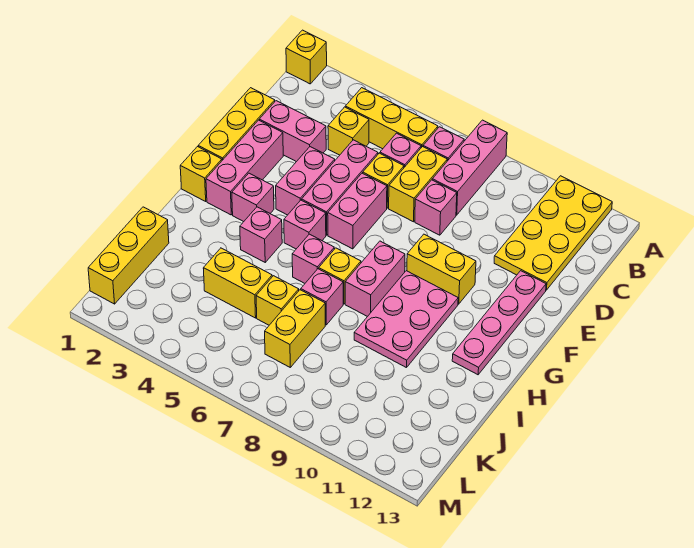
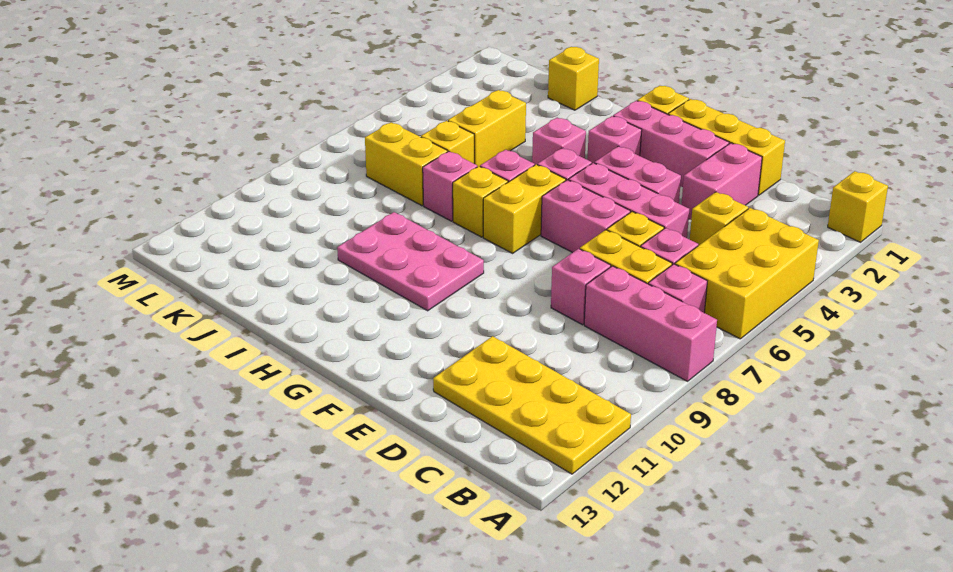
yellow brick B4:B6 level 1 -> yellow brick A4:B6 level 1
pink plate E12:H12 level 1 -> none
yellow brick F9:F10 level 1 -> yellow brick G6:G7 level 1
pink brick G8:H8 level 1 -> none
yellow brick J1:L1 level 1 -> yellow brick J1 level 1

